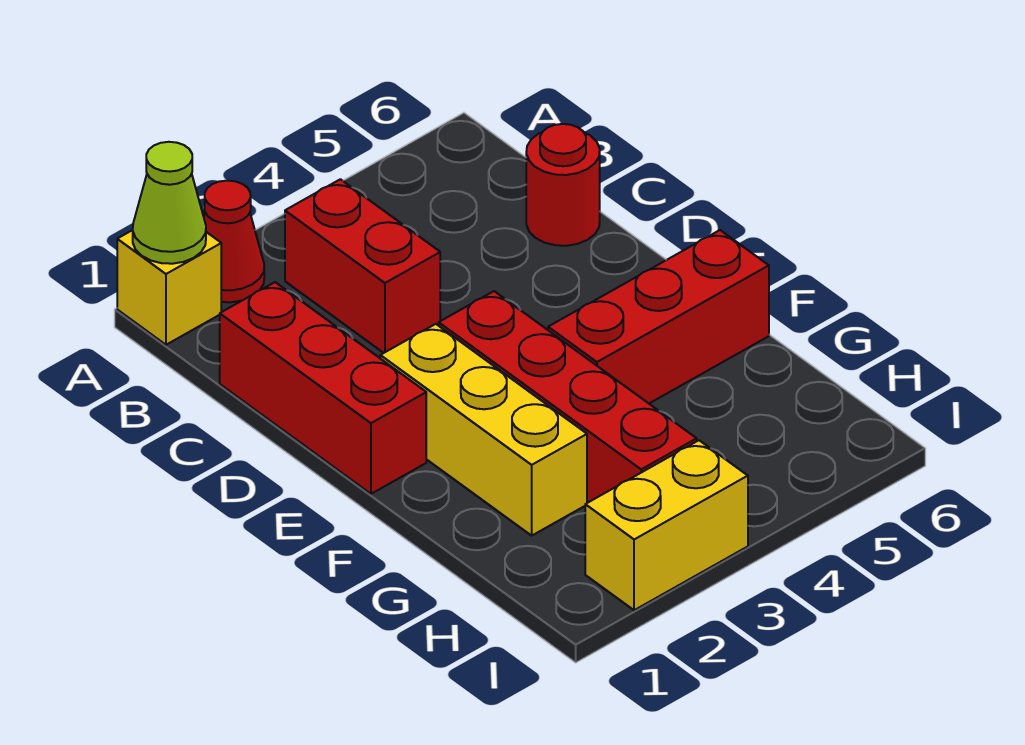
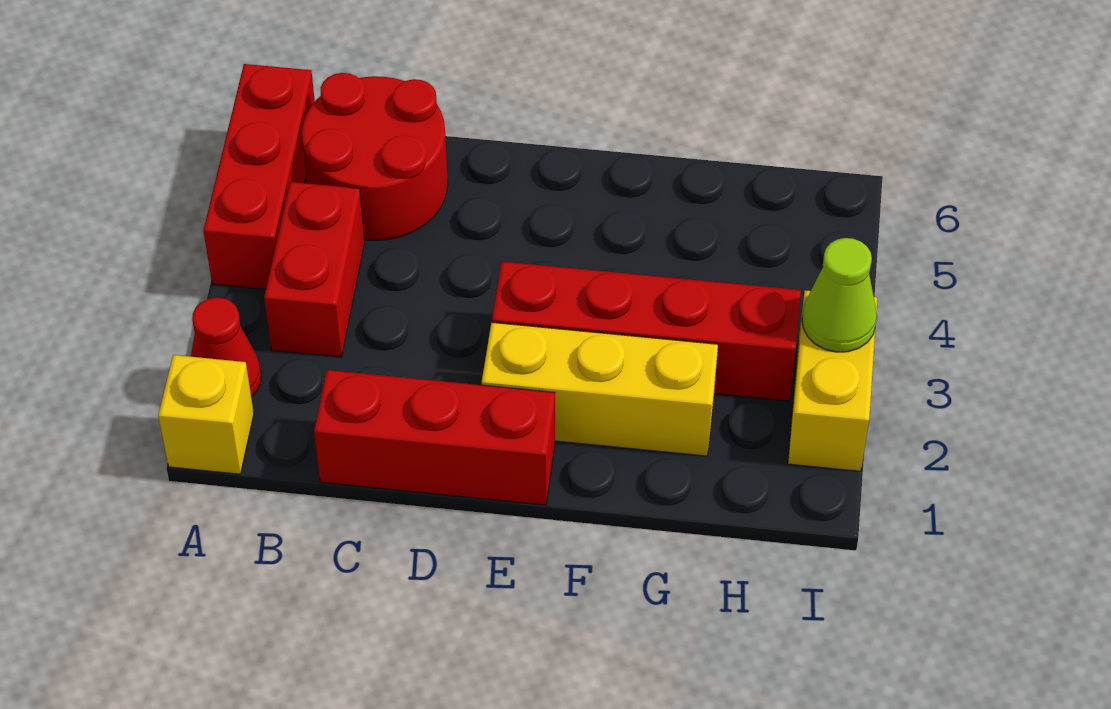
lime cone A1 level 2 -> lime cone I3 level 2
red brick B3:C3 level 1 -> red brick B3:B4 level 1
red round brick C6 level 1 -> red round brick B5:C6 level 1
red brick F4:F6 level 1 -> red brick A4:A6 level 1

